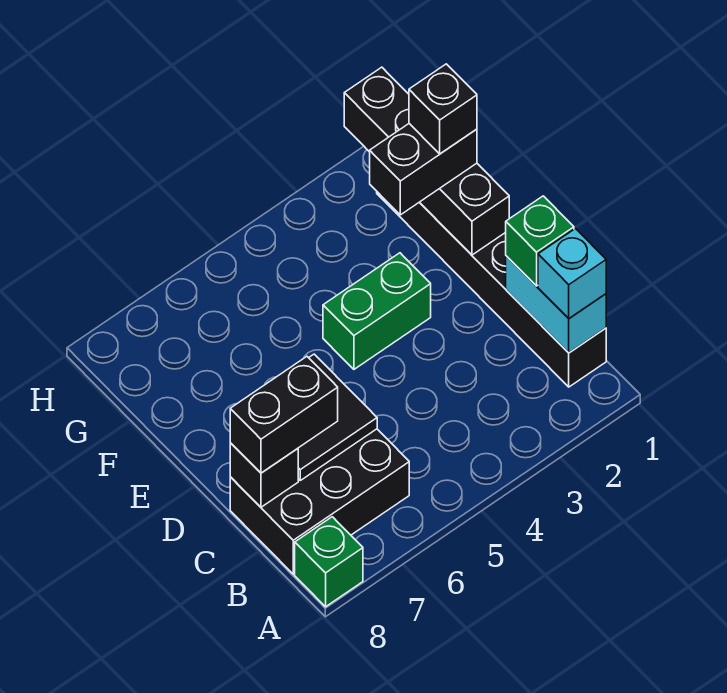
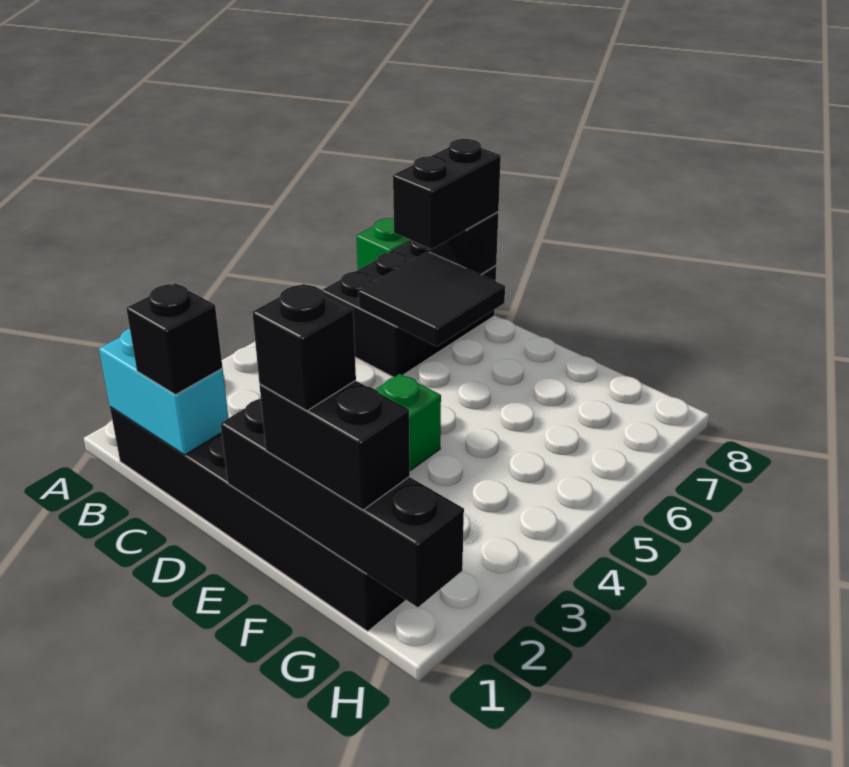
cyan brick B1 level 3 -> none
green brick C1 level 3 -> black brick C1 level 3
black brick F1:F2 level 3 -> black brick F1:G1 level 3

